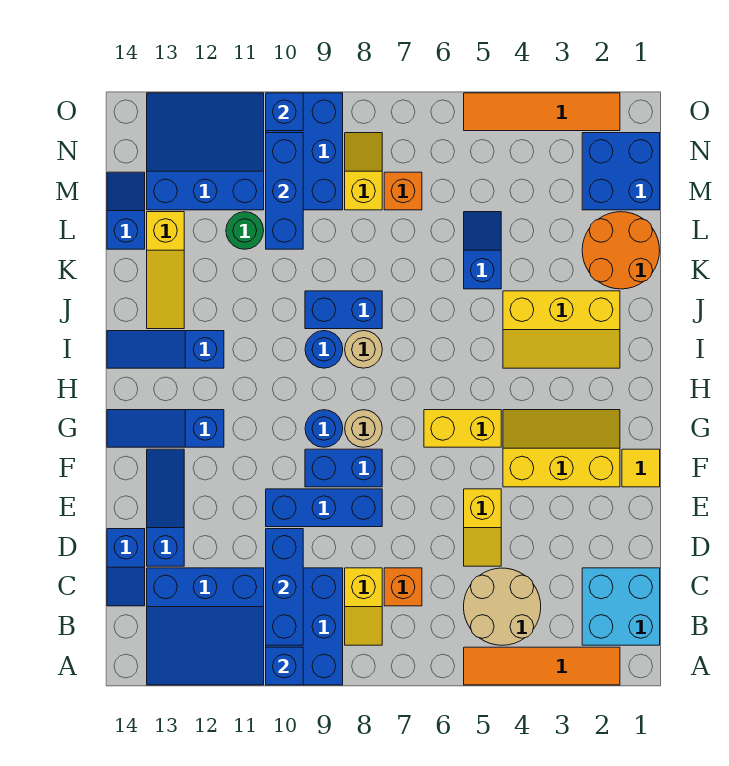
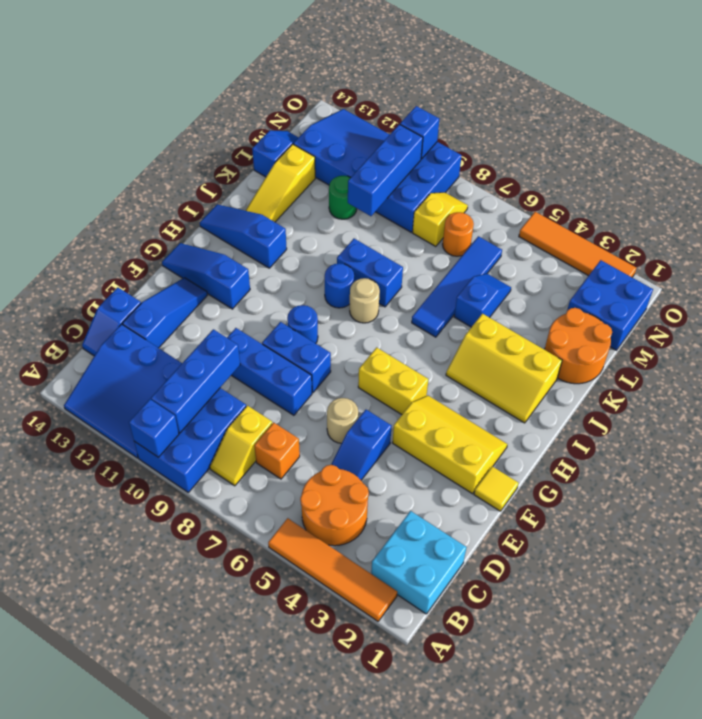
tan round brick B4:C5 level 1 -> orange round brick B4:C5 level 1
yellow slope D5:E5 level 1 top E -> blue slope D5:E5 level 1 top E
tan round brick G8 level 1 -> tan round brick E6 level 1
none -> blue tile J6:M6 level 1
orange brick M7 level 1 -> orange round brick M7 level 1

